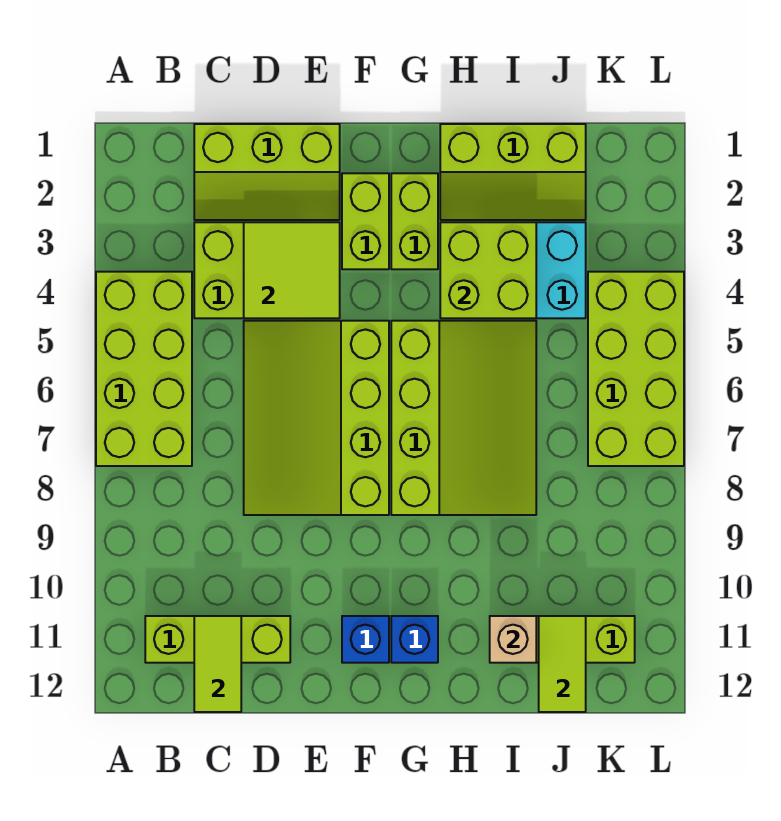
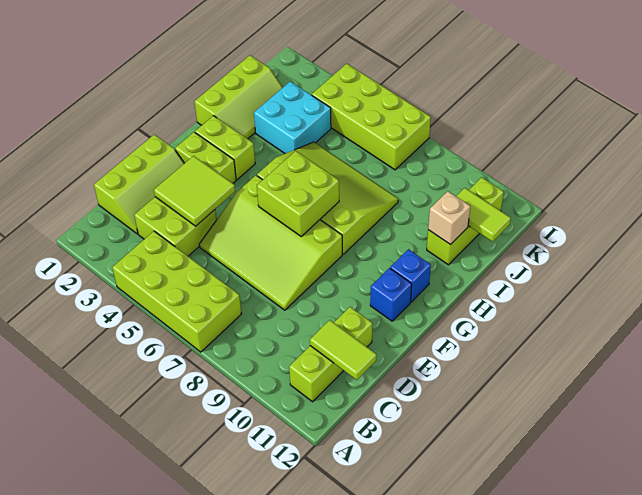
lime brick H3:I4 level 2 -> lime brick F6:G7 level 2

